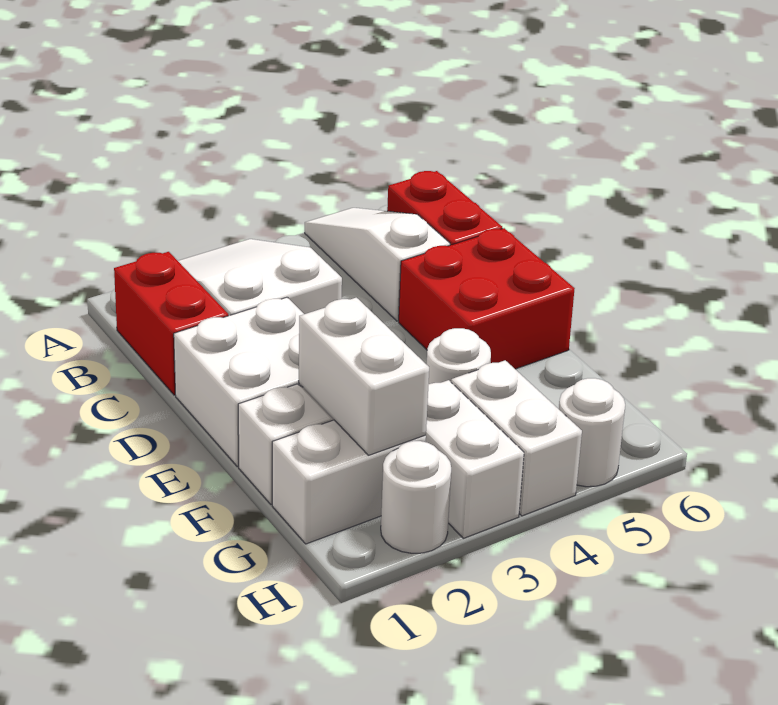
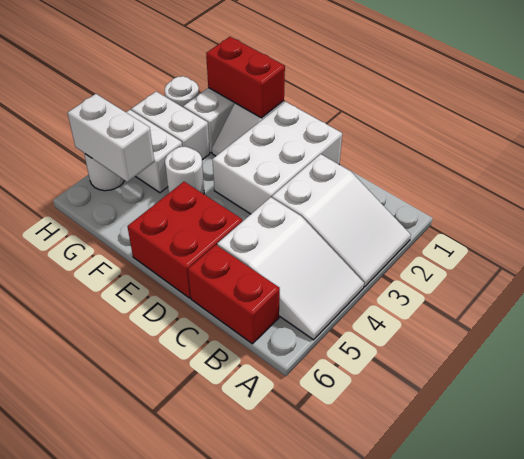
white slope A5:C5 level 1 top C -> white slope A4:C5 level 1 top C
red brick B1:C1 level 1 -> red brick F1:G1 level 2
white brick D1:E2 level 1 -> white brick D1:E3 level 1
white brick F2:G2 level 2 -> white brick G5:H5 level 2

